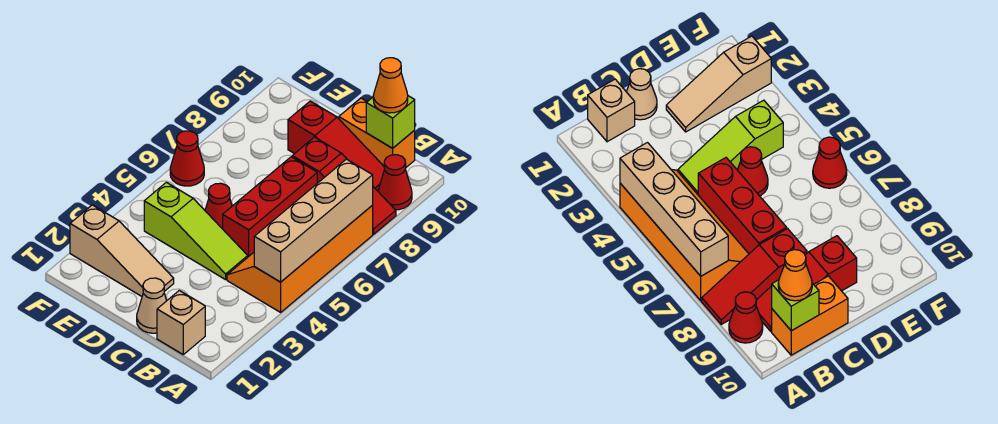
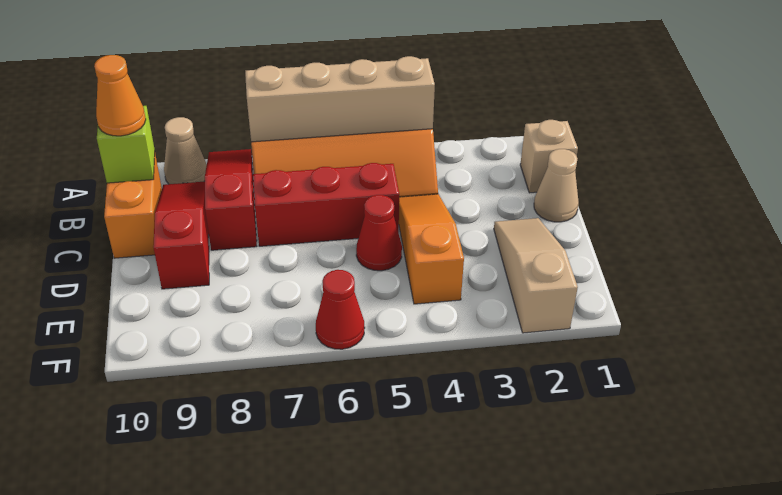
red cone A9 level 1 -> tan cone A9 level 1
lime slope C4:E4 level 1 top E -> orange slope C4:E4 level 1 top E

